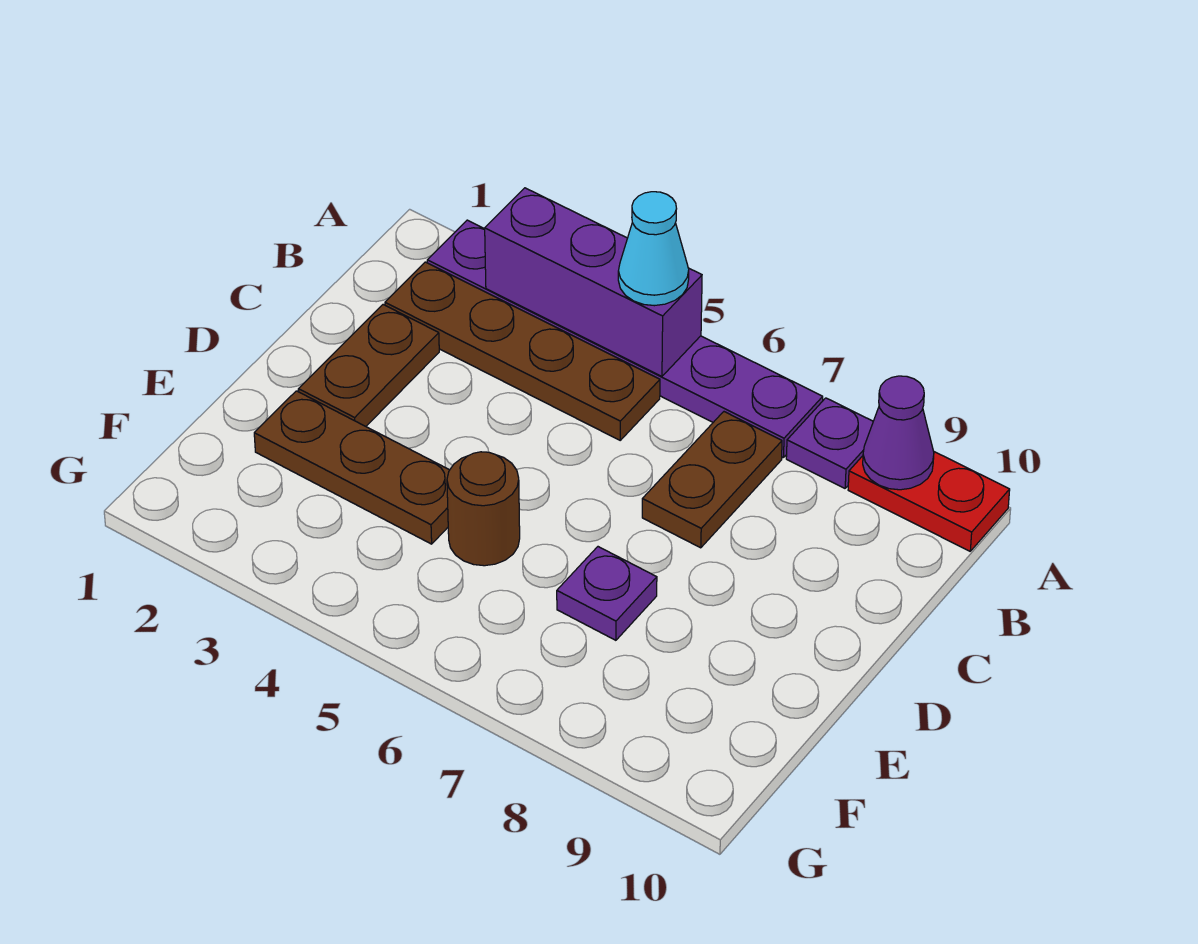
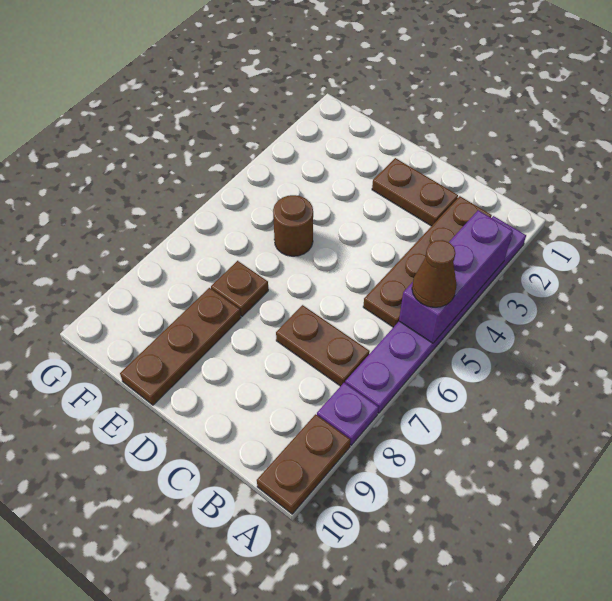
cyan cone A5 level 3 -> brown cone A5 level 3
red plate A9:A10 level 1 -> brown plate A9:A10 level 1
purple cone A9 level 2 -> none
brown plate E2:E4 level 1 -> brown plate E8:E10 level 1
purple plate E7 level 1 -> brown plate E7 level 1

